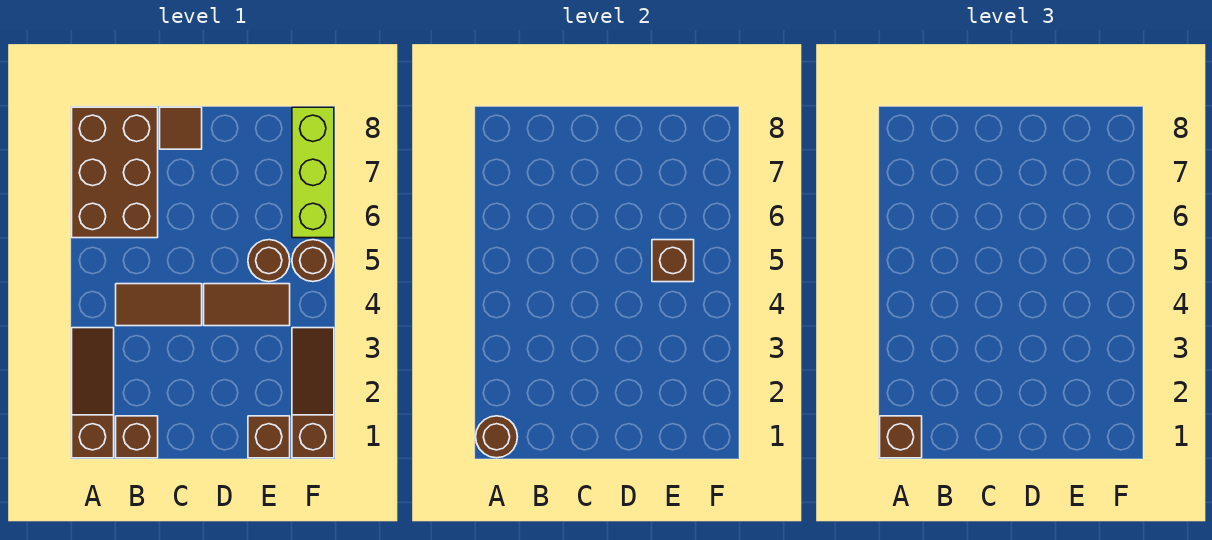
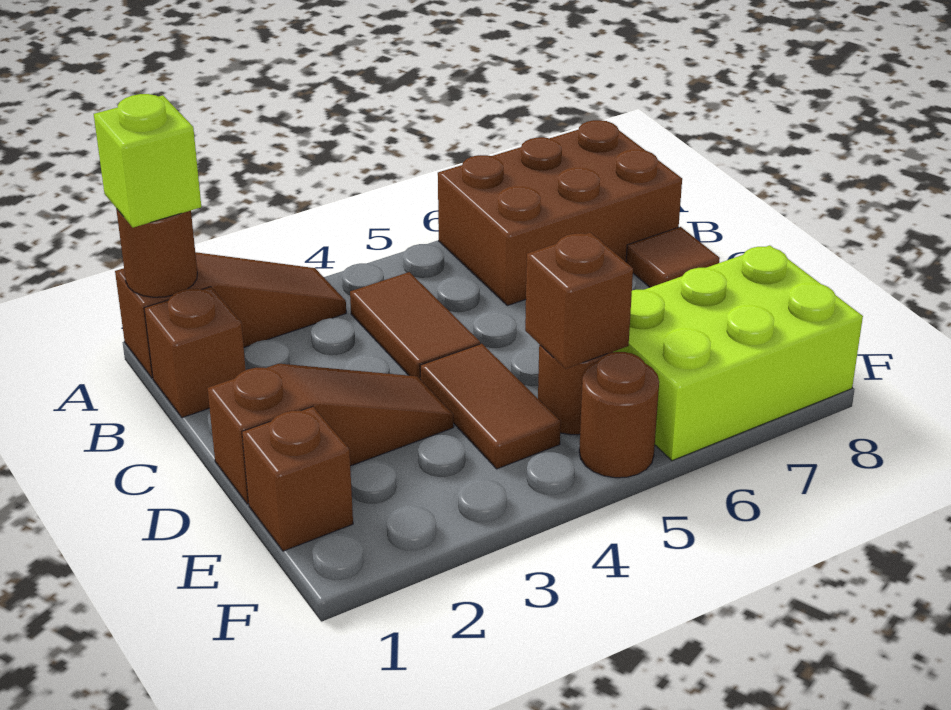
brown brick A1 level 3 -> lime brick A1 level 3
brown slope F1:F3 level 1 top 1 -> brown slope D1:D3 level 1 top 1
lime brick F6:F8 level 1 -> lime brick E6:F8 level 1

